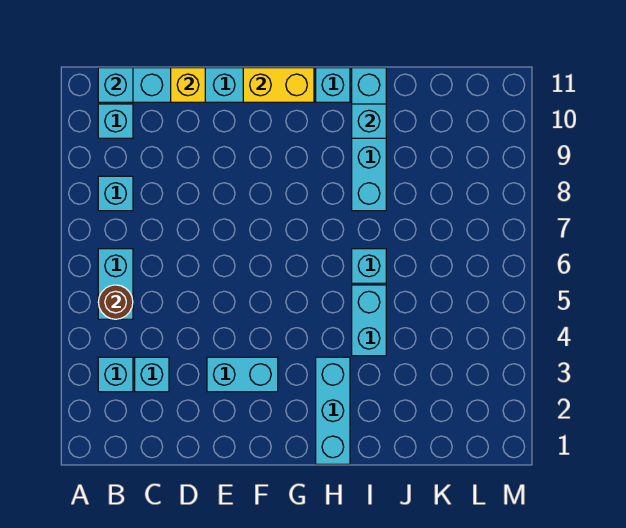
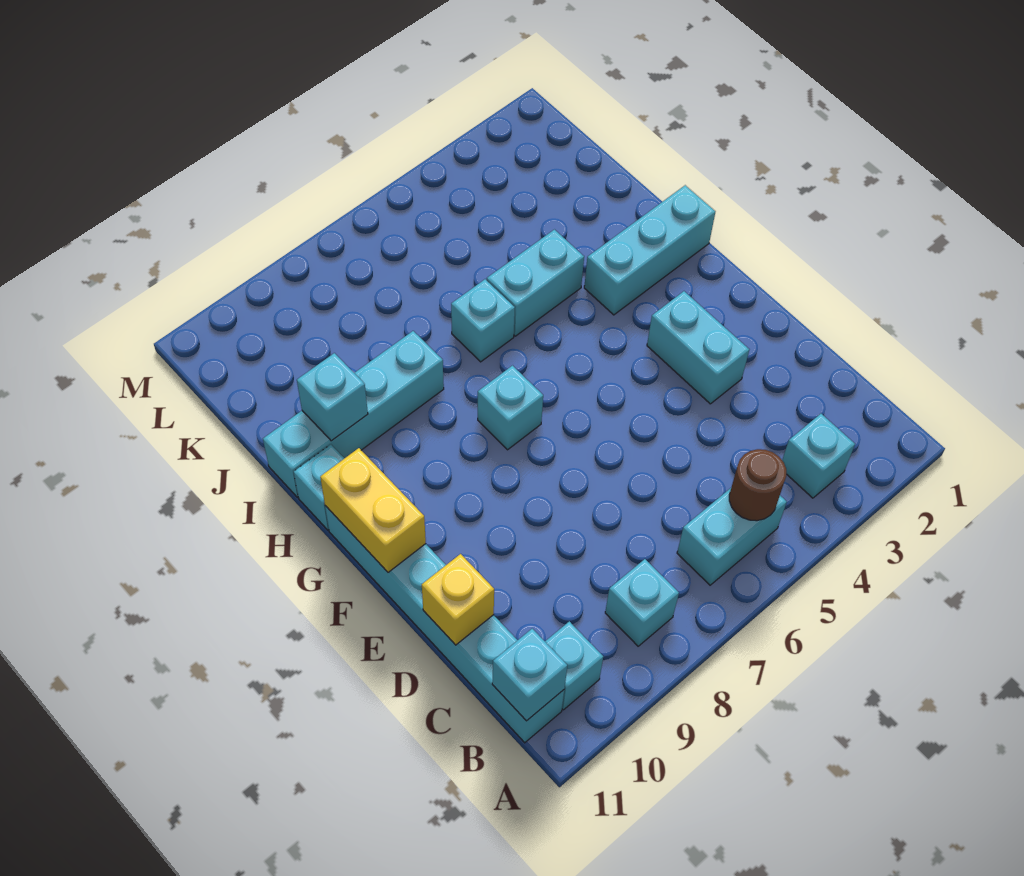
cyan brick C3 level 1 -> cyan brick G7 level 1

